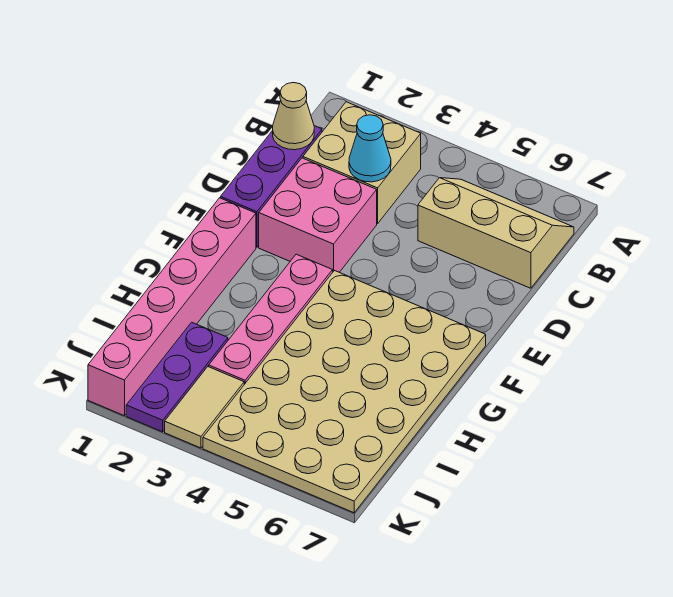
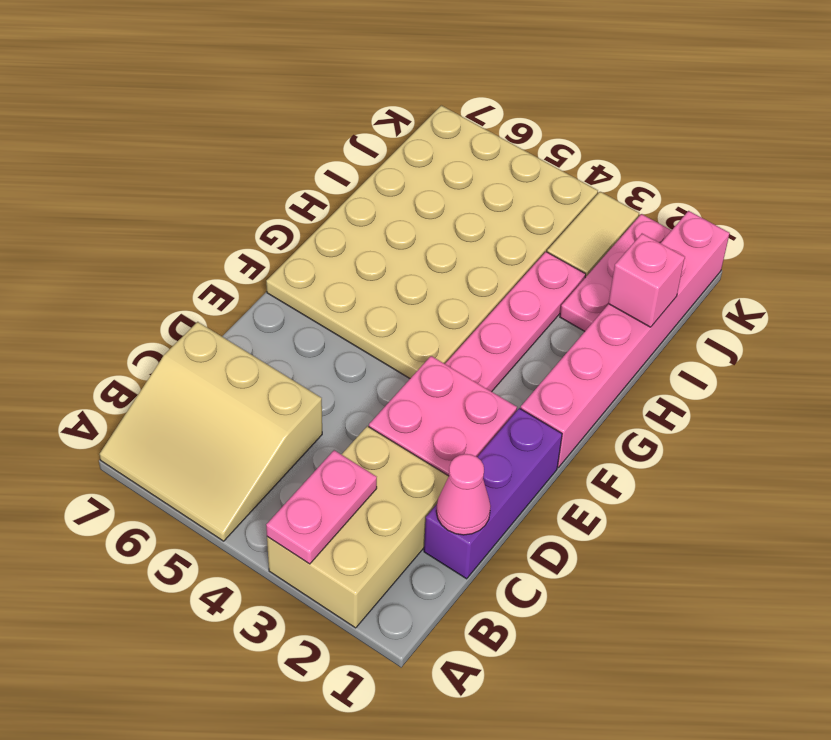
none -> pink plate A3:B3 level 2
tan brick B2:C3 level 1 -> tan brick A2:C3 level 1
tan slope B5:C7 level 1 top C -> tan slope A5:C7 level 1 top C
tan cone C1 level 2 -> pink cone C1 level 2
cyan cone C3 level 2 -> none
none -> pink brick I1 level 2
purple plate I2:K2 level 1 -> pink plate I2:K2 level 1

